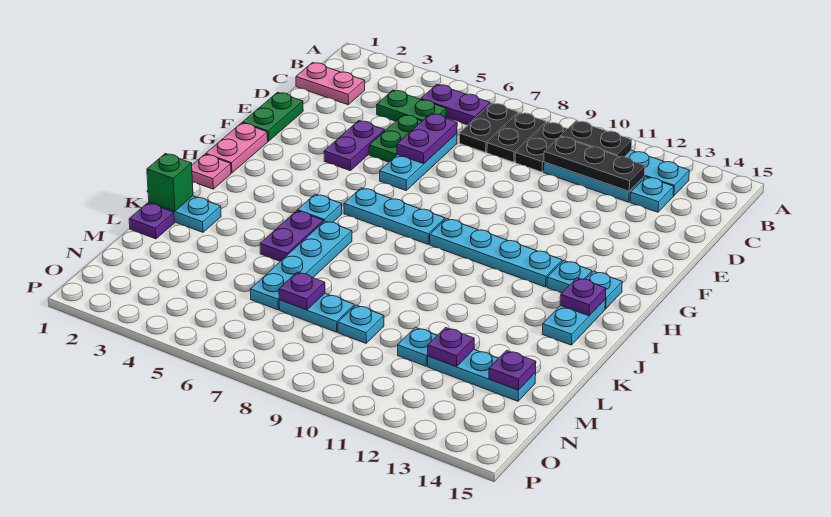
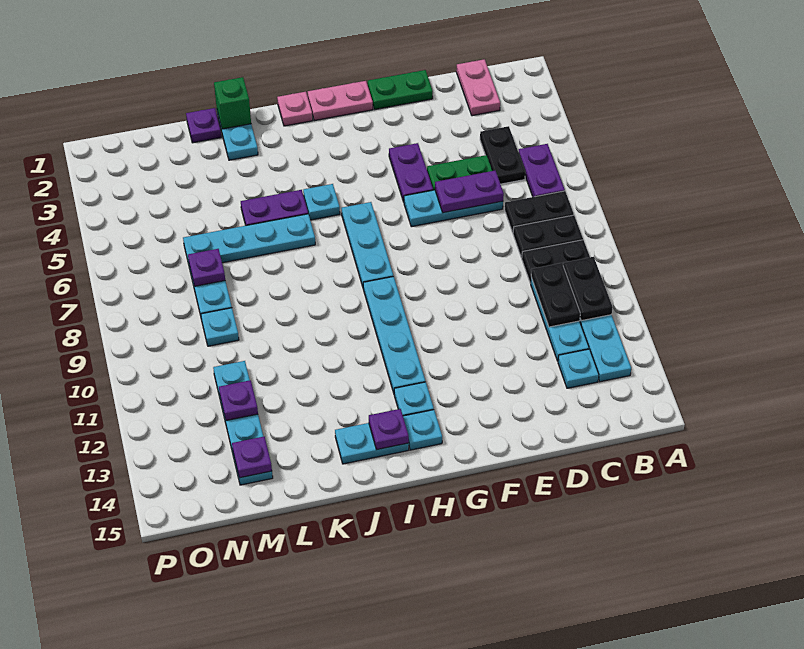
green plate C4:C5 level 1 -> black plate C4:C5 level 1
black plate C10:C12 level 2 -> black plate C10:C11 level 2
purple plate E4:F4 level 1 -> purple plate F4:F5 level 1

